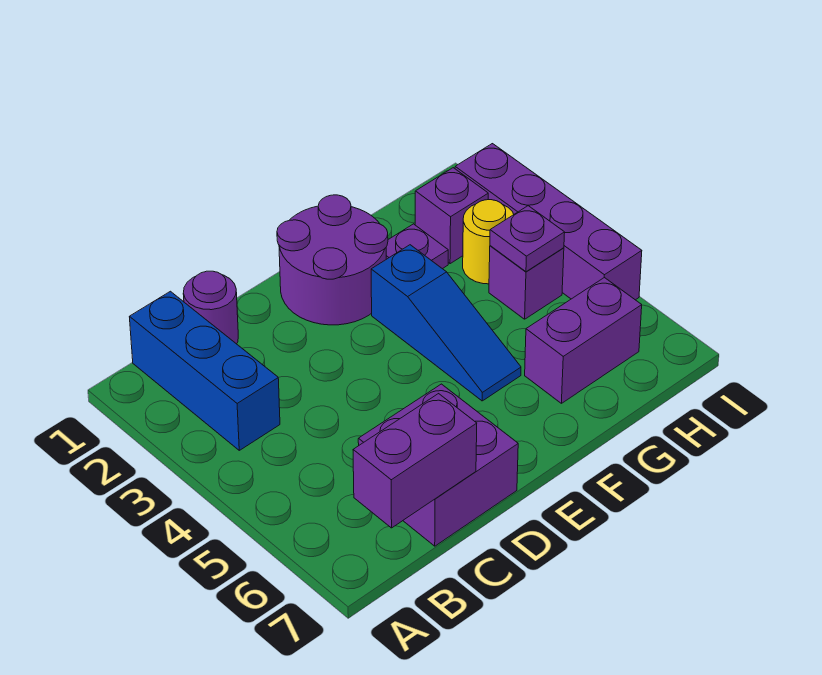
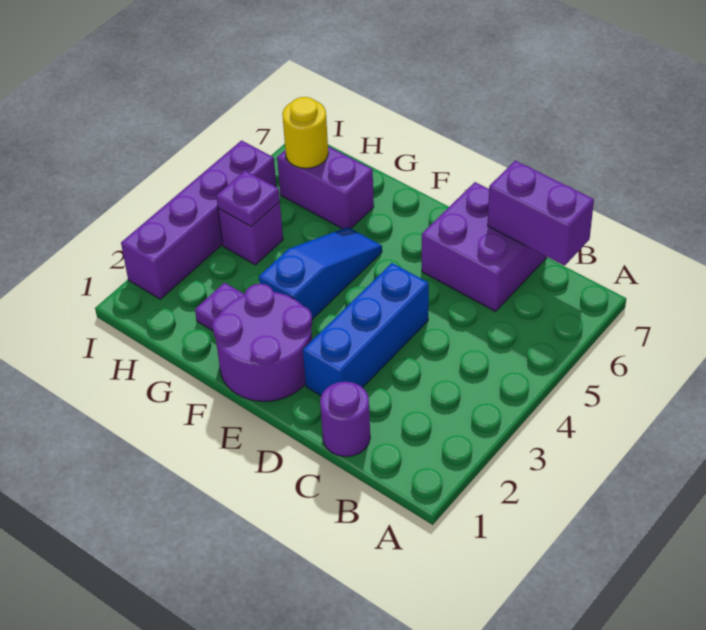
blue brick B1:B3 level 1 -> blue brick D2:D4 level 1
purple brick H2 level 1 -> none
yellow round brick H3 level 1 -> yellow round brick H6 level 2

